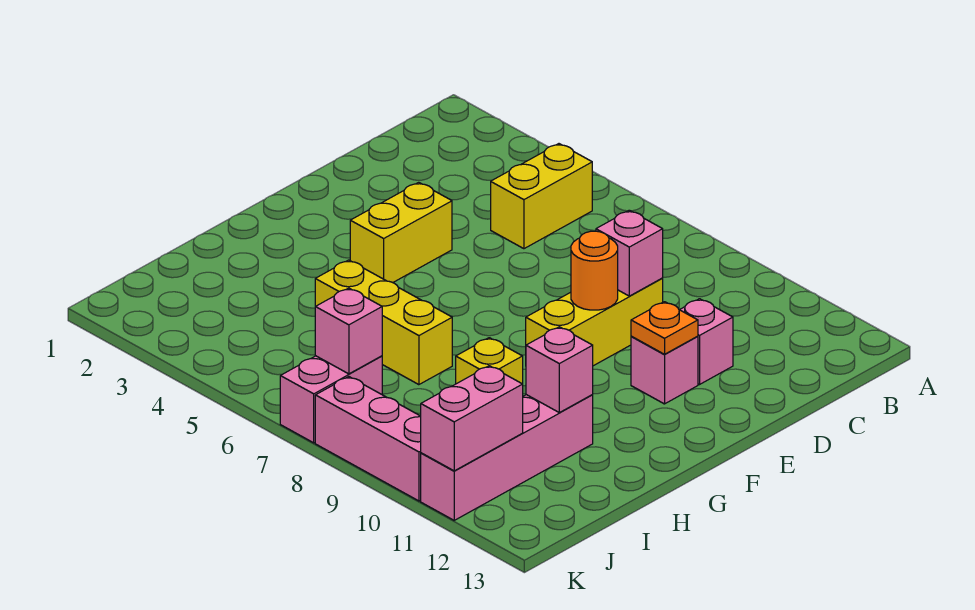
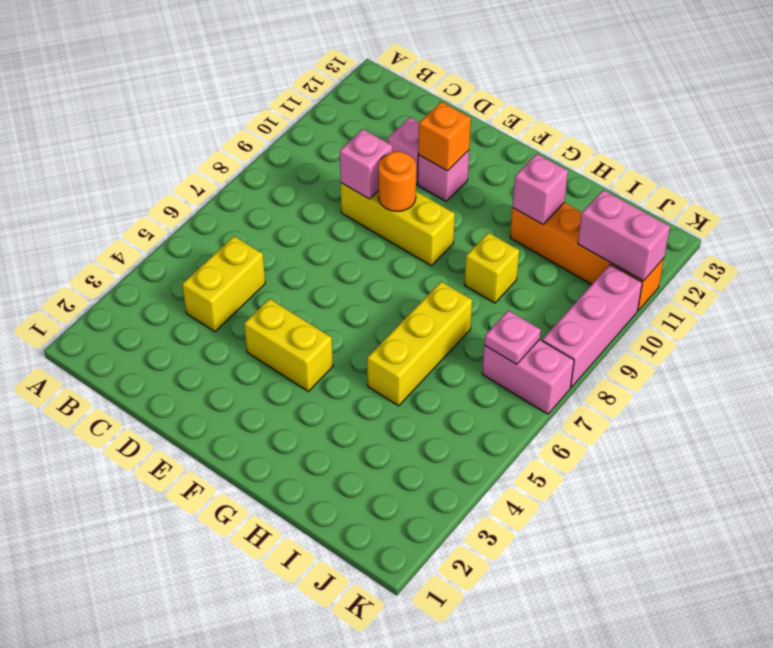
yellow brick B5:C5 level 1 -> yellow brick C4:C5 level 1
orange plate E11 level 2 -> orange brick E11 level 2
pink brick H11:K11 level 1 -> orange brick H11:K11 level 1
pink brick J7 level 2 -> pink plate J7 level 2

